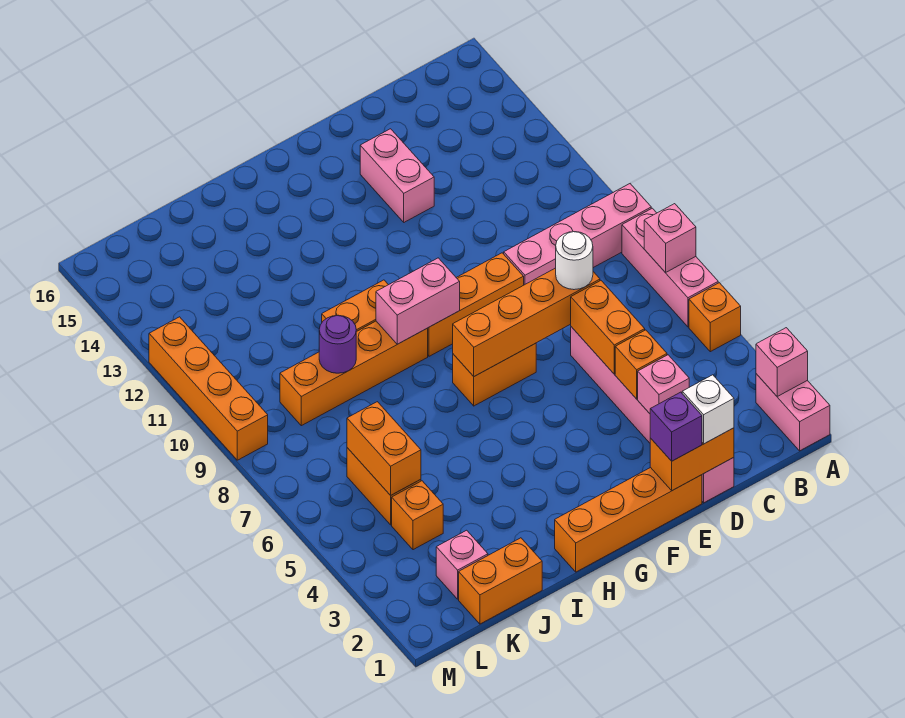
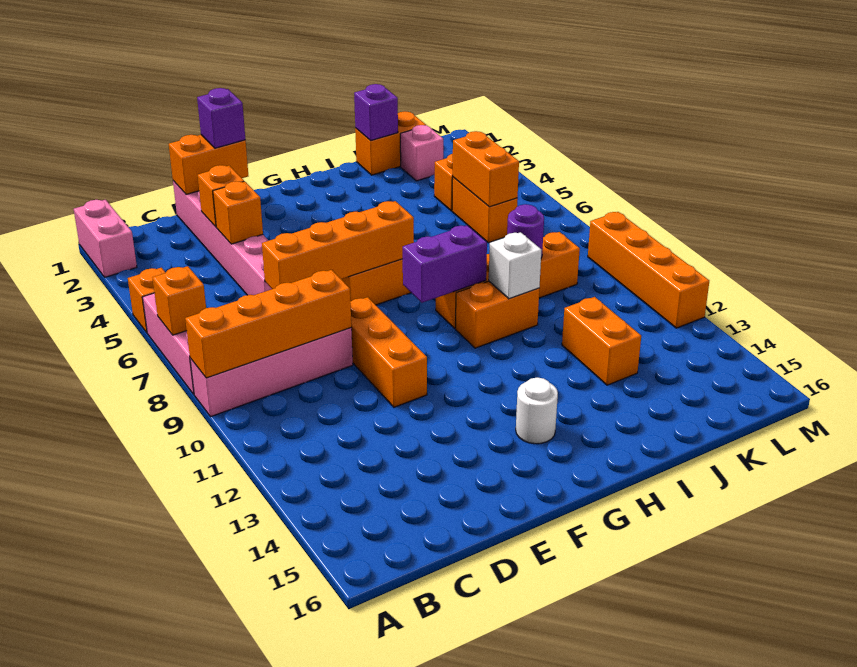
pink brick A2 level 2 -> none
pink brick A7 level 2 -> orange brick A7 level 2
white brick D1 level 3 -> white brick I10 level 2
pink brick D3 level 2 -> orange brick D3 level 2
orange brick D5:D6 level 2 -> orange brick J12:J13 level 1
white round brick D7 level 3 -> white round brick G14 level 1
orange brick E1:H1 level 1 -> orange brick A9:D9 level 2
orange brick E9:G9 level 1 -> orange brick E9:E11 level 1
pink brick E13:E14 level 1 -> none
pink brick G9:H9 level 2 -> purple brick G9:H9 level 2
none -> purple brick J1 level 2

